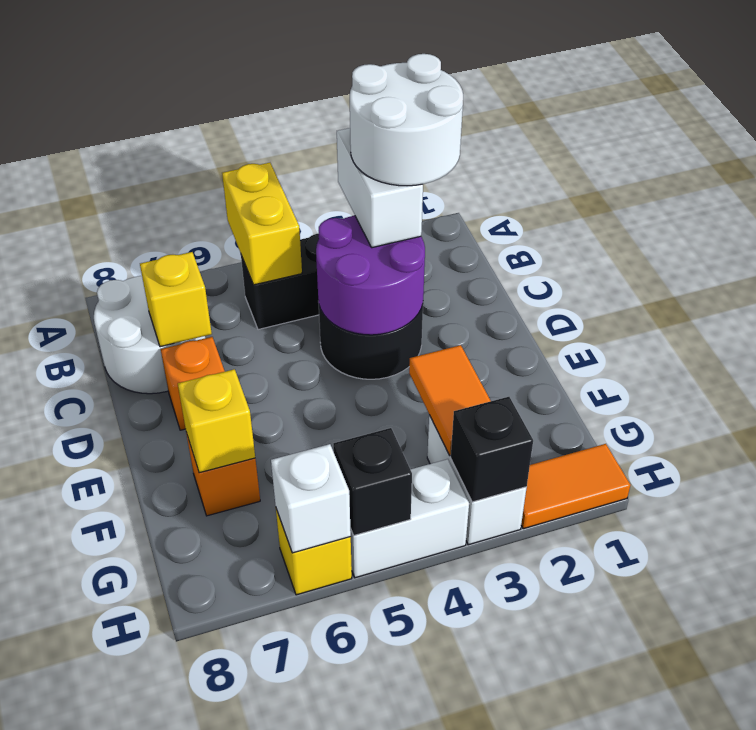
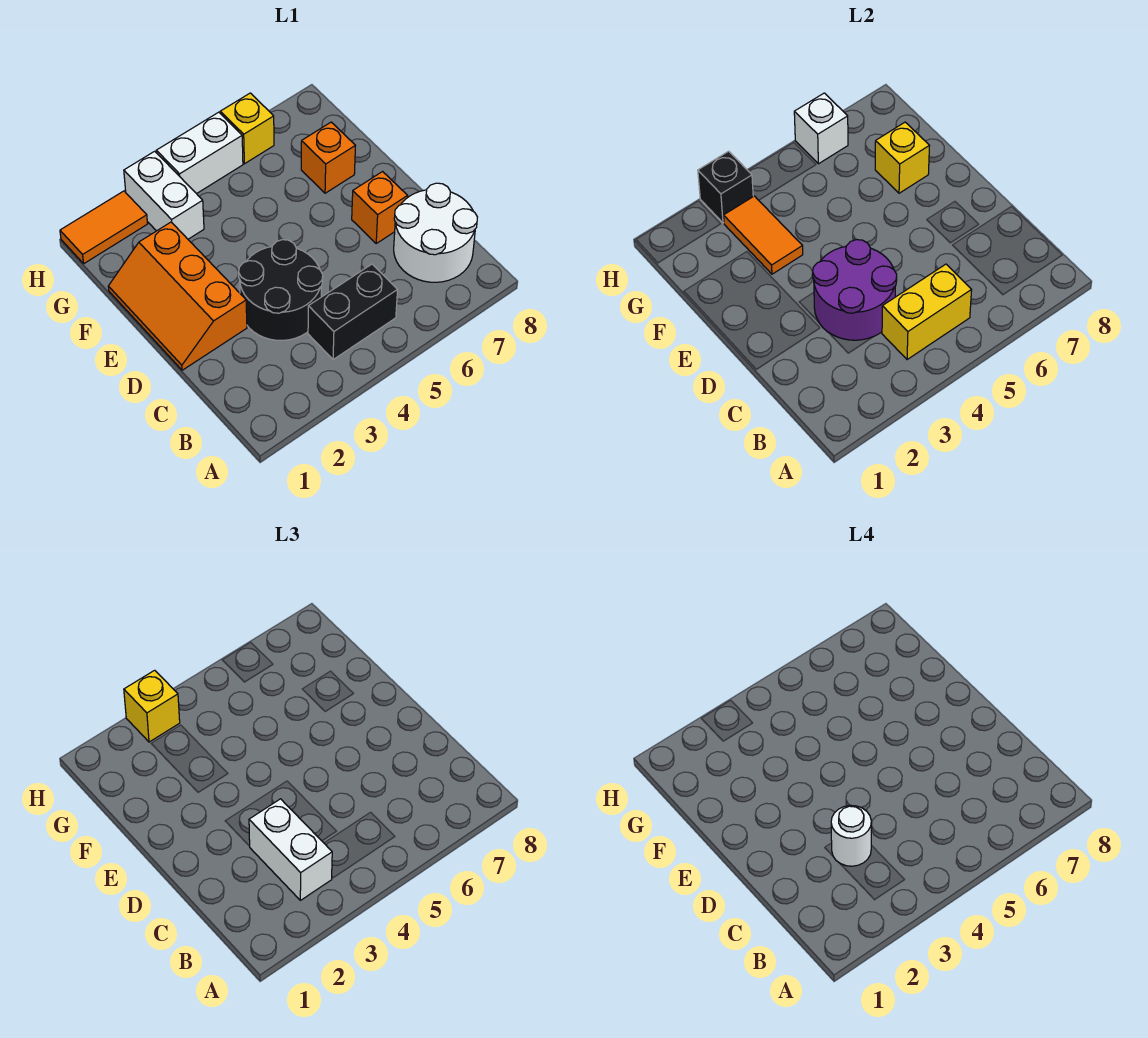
yellow brick A5:B5 level 2 -> yellow brick B4:B5 level 2
white round brick B2:C3 level 4 -> white round brick C3 level 4
yellow brick C7 level 2 -> yellow brick H3 level 3
none -> orange slope D1:F2 level 1 top 2
black brick H5 level 2 -> none

